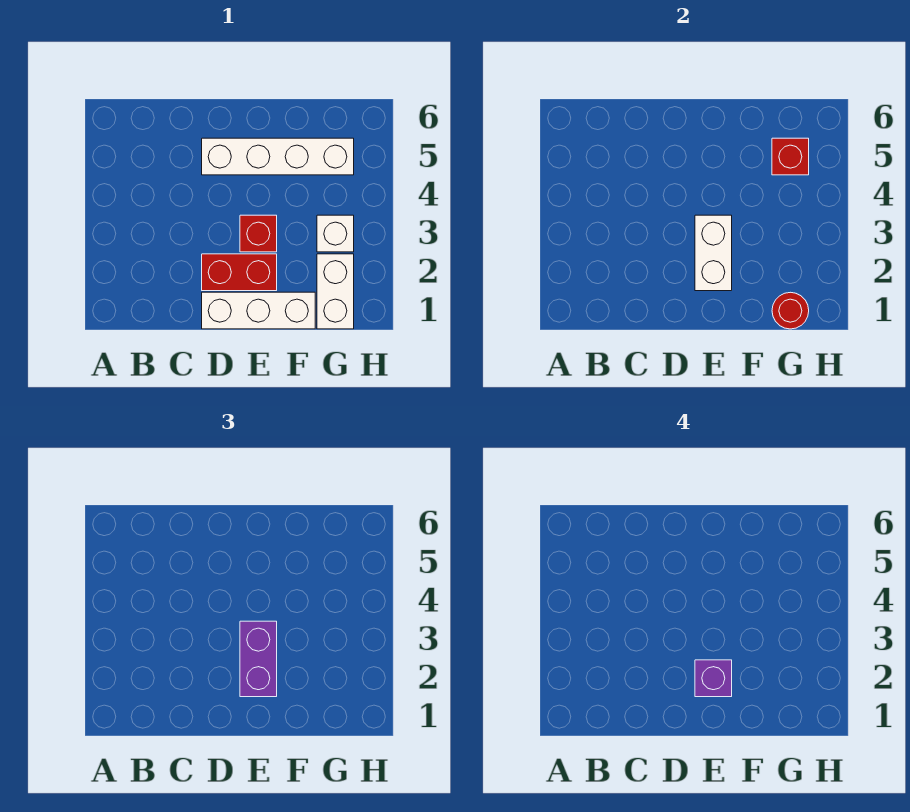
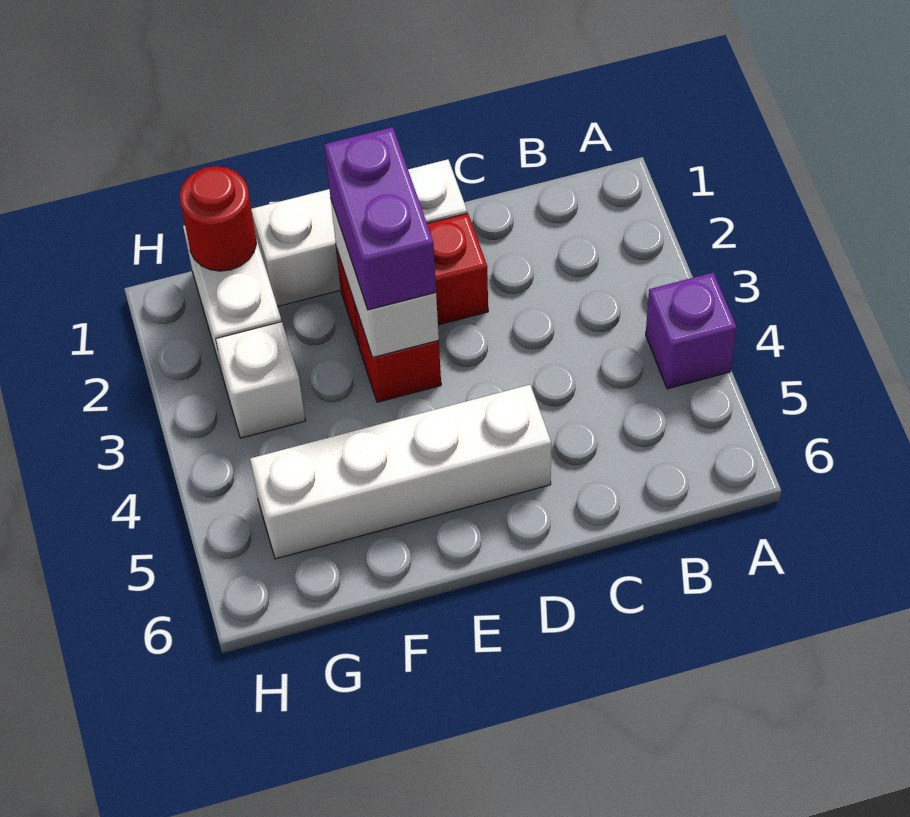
purple brick E2 level 4 -> purple brick A4 level 1
red brick G5 level 2 -> none

